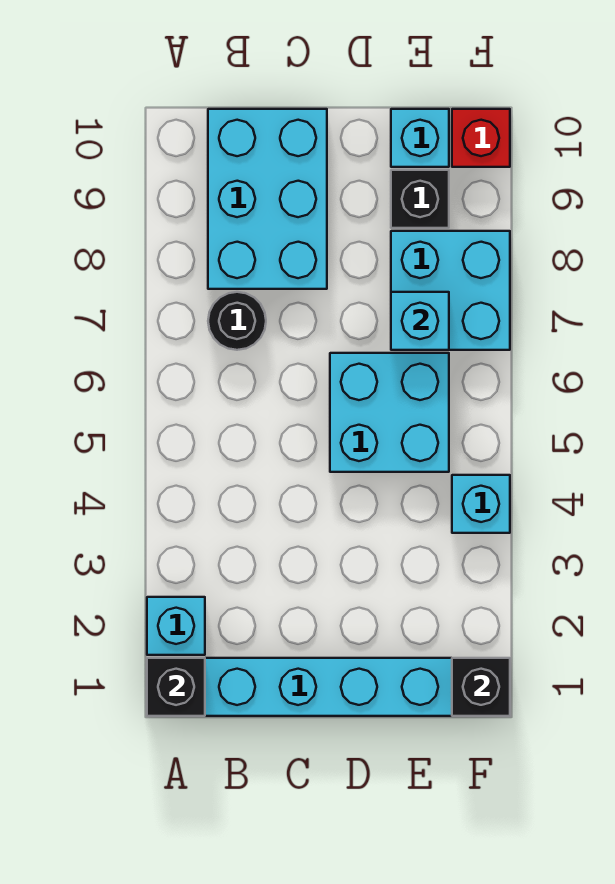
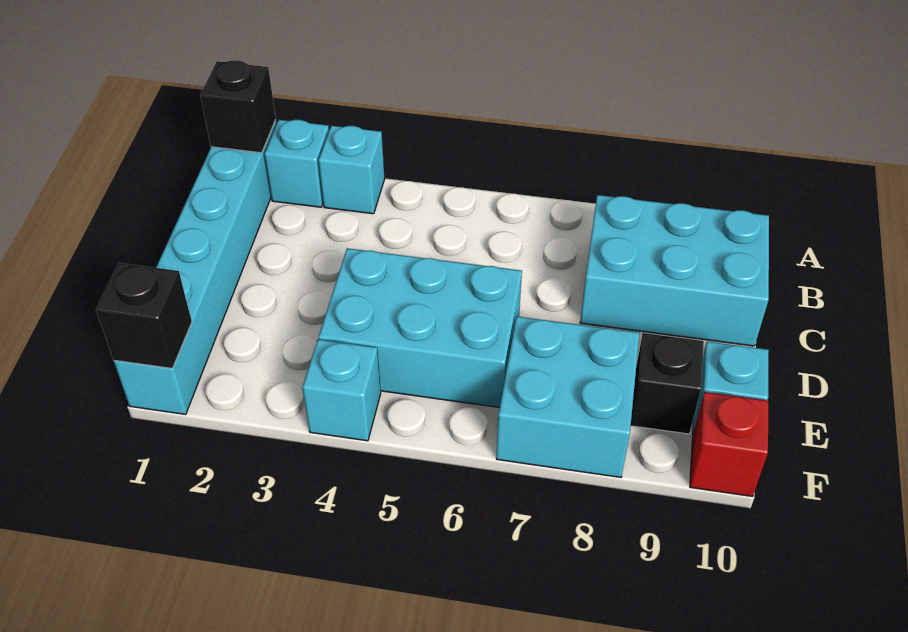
black round brick B7 level 1 -> none
cyan brick D5:E6 level 1 -> cyan brick D4:E6 level 1
cyan brick E7 level 2 -> cyan brick A3 level 1

